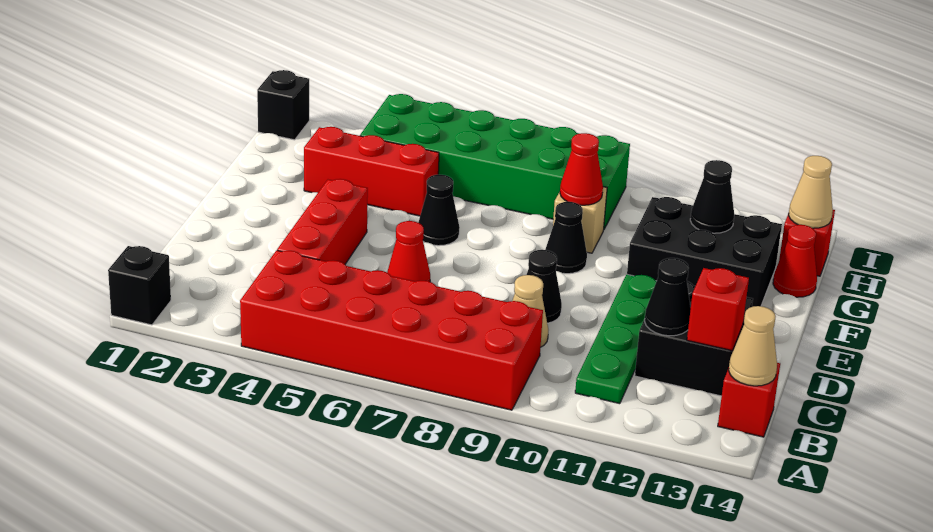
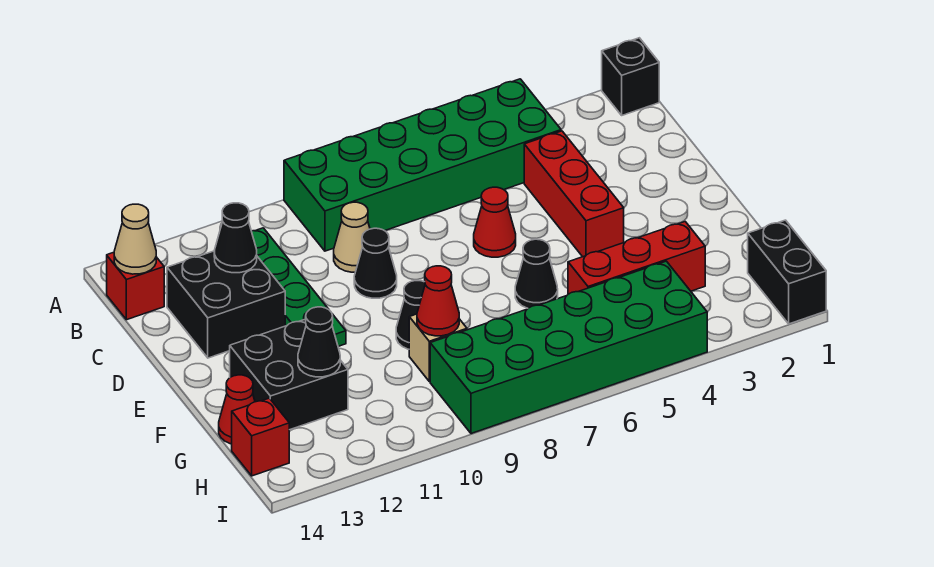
red brick A4:B9 level 1 -> green brick A4:B9 level 1
red brick C13 level 2 -> none
black brick F11:G13 level 1 -> black brick F12:G13 level 1
tan cone H14 level 2 -> none
black brick I1 level 1 -> black brick H1:I1 level 1

